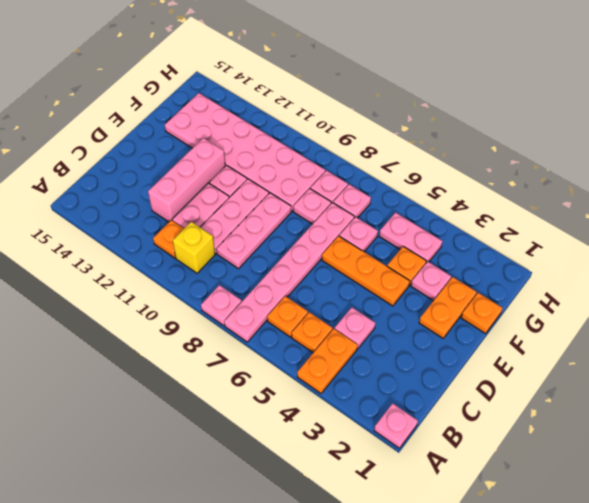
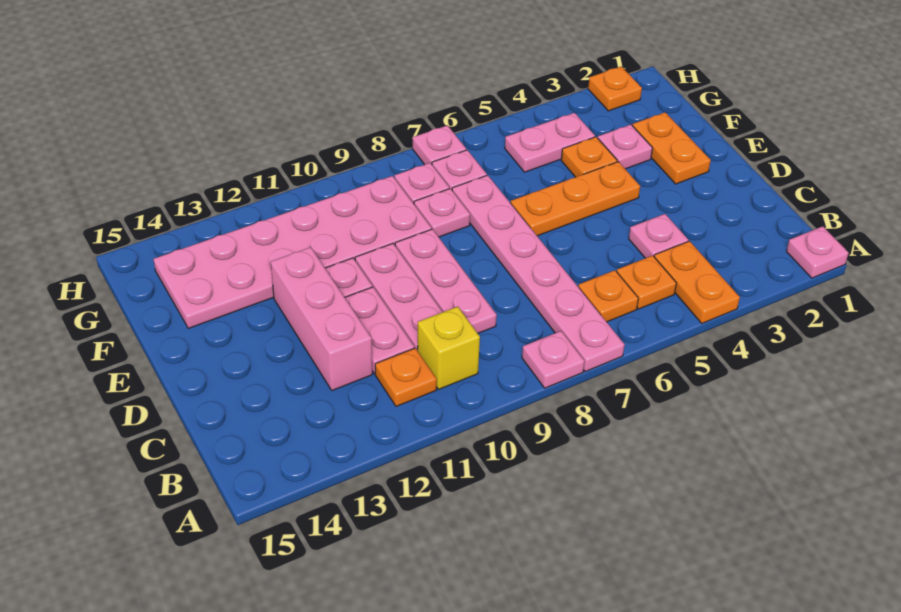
orange plate F1 level 1 -> orange plate H2 level 1
pink plate F6 level 1 -> pink plate H7 level 1

